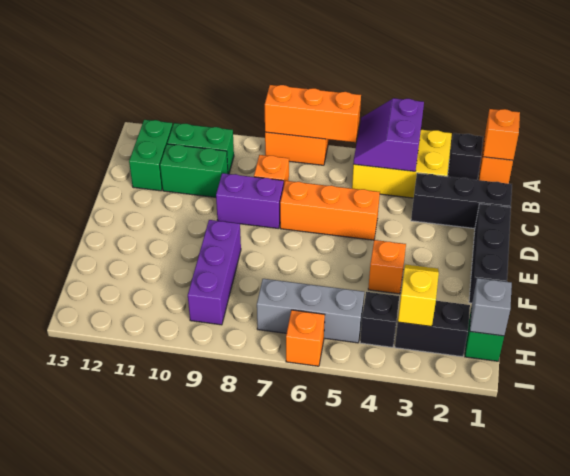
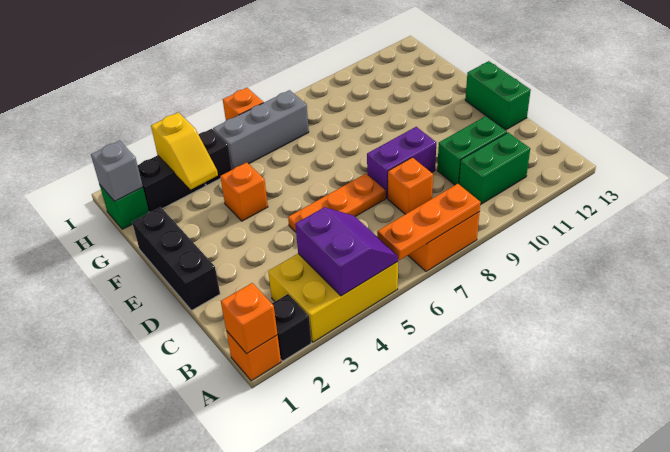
orange brick A6:A8 level 2 -> orange plate A6:A8 level 2
green brick B12:C12 level 1 -> green brick D13:E13 level 1
black brick C1:C3 level 1 -> none
orange brick D5:D7 level 1 -> orange plate D5:D7 level 1
purple brick F9:H9 level 1 -> none

